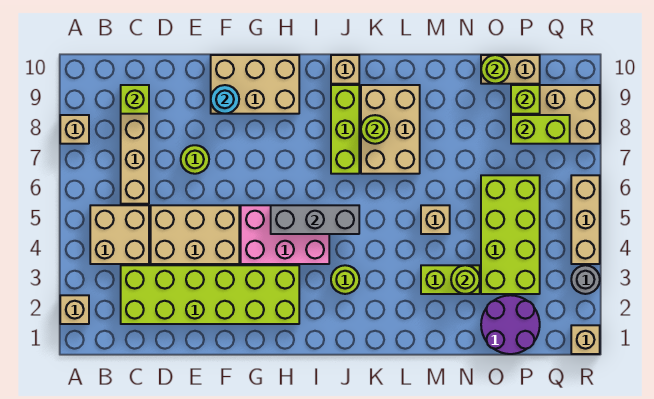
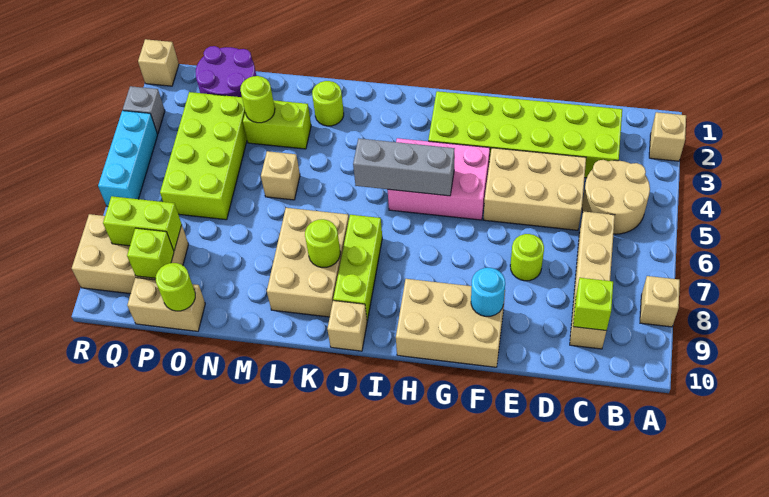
tan brick B4:C5 level 1 -> tan round brick B4:C5 level 1
lime round brick J3 level 1 -> lime round brick L2 level 1
grey round brick R3 level 1 -> grey brick R3 level 1
tan brick R4:R6 level 1 -> cyan brick R4:R6 level 1

